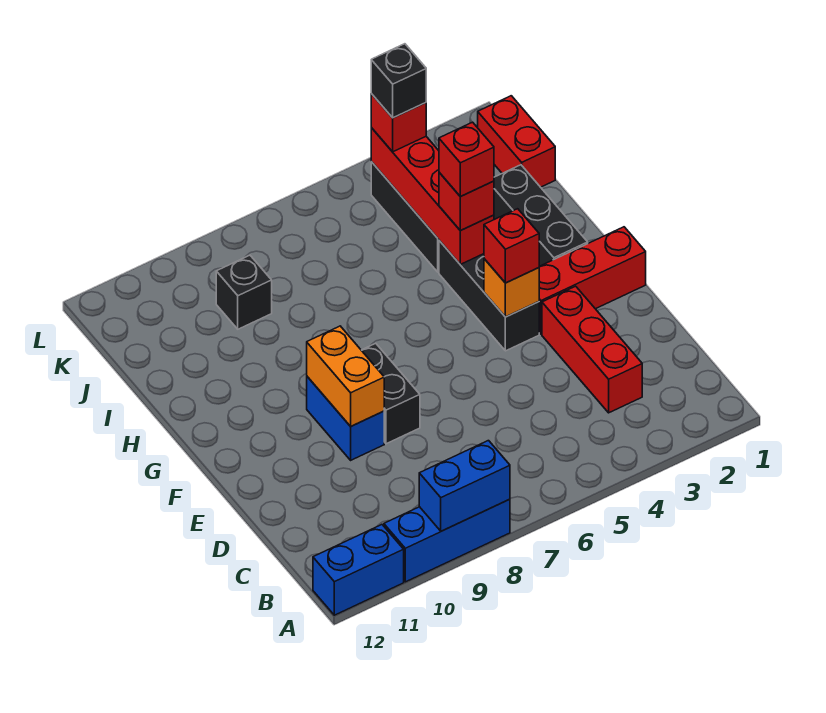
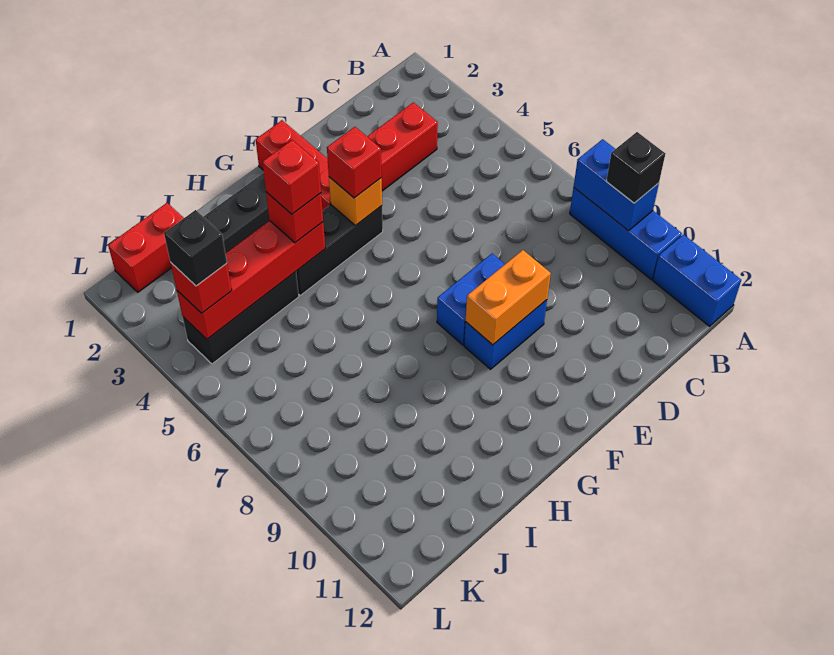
black brick E8:F8 level 1 -> blue brick E8:F8 level 1
black brick J9 level 1 -> black brick A9 level 3

